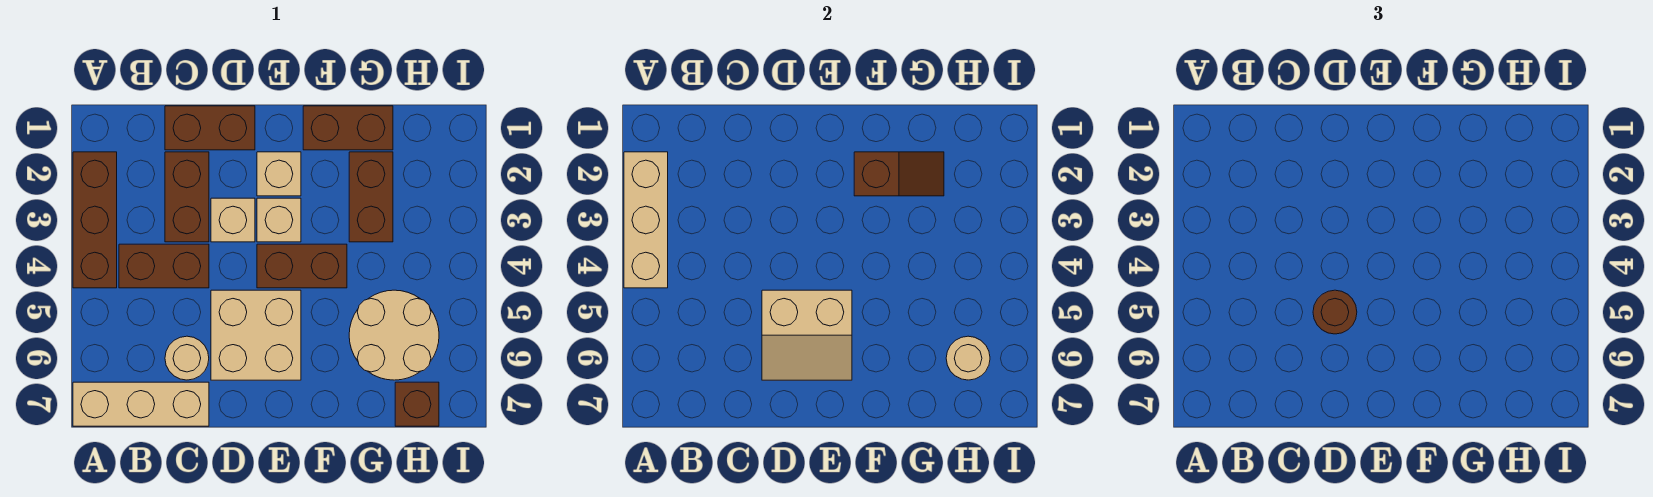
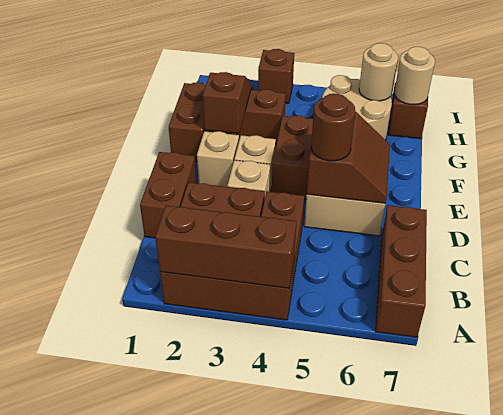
tan brick A2:A4 level 2 -> brown brick A2:A4 level 2
tan brick A7:C7 level 1 -> brown brick A7:C7 level 1
tan round brick C6 level 1 -> tan round brick H7 level 2
tan slope D5:E6 level 2 top 5 -> brown slope D5:E6 level 2 top 5
none -> brown brick I3 level 1

